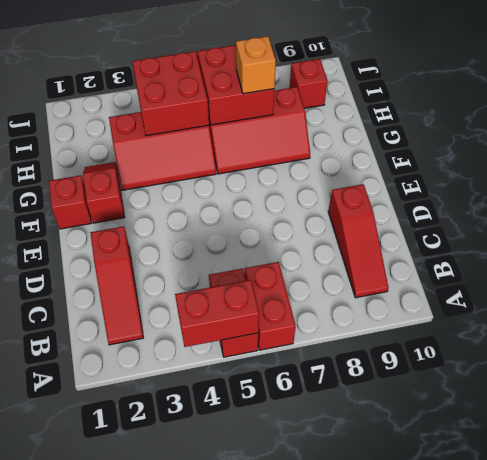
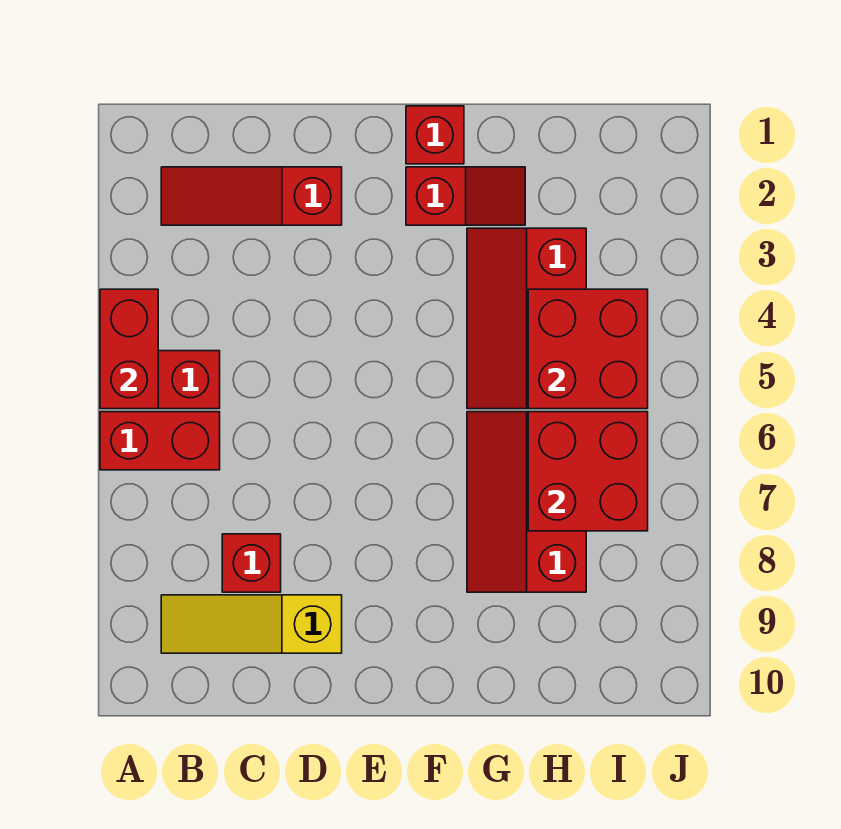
red slope B9:D9 level 1 top D -> yellow slope B9:D9 level 1 top D
orange brick H7 level 3 -> none
red brick I9 level 1 -> red brick C8 level 1

